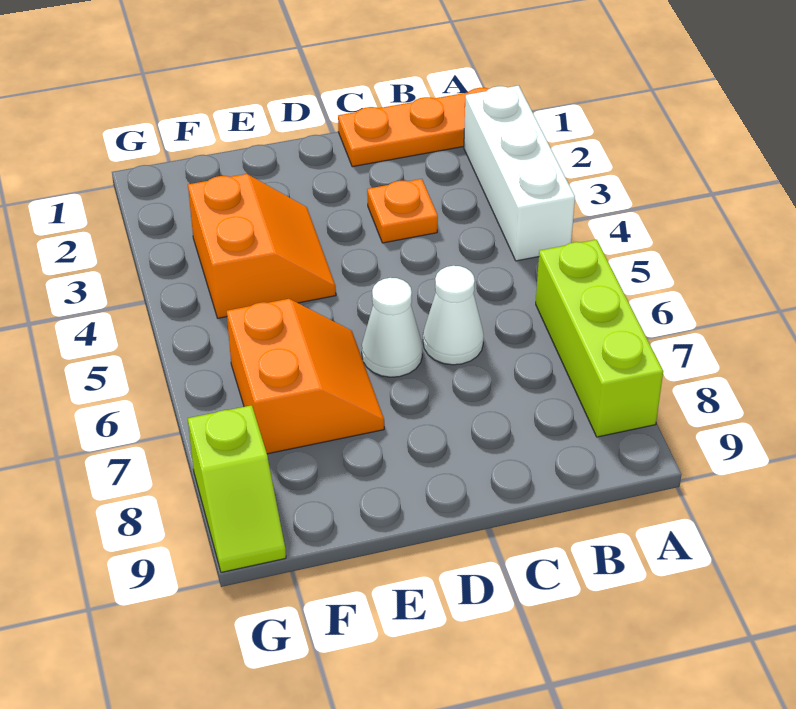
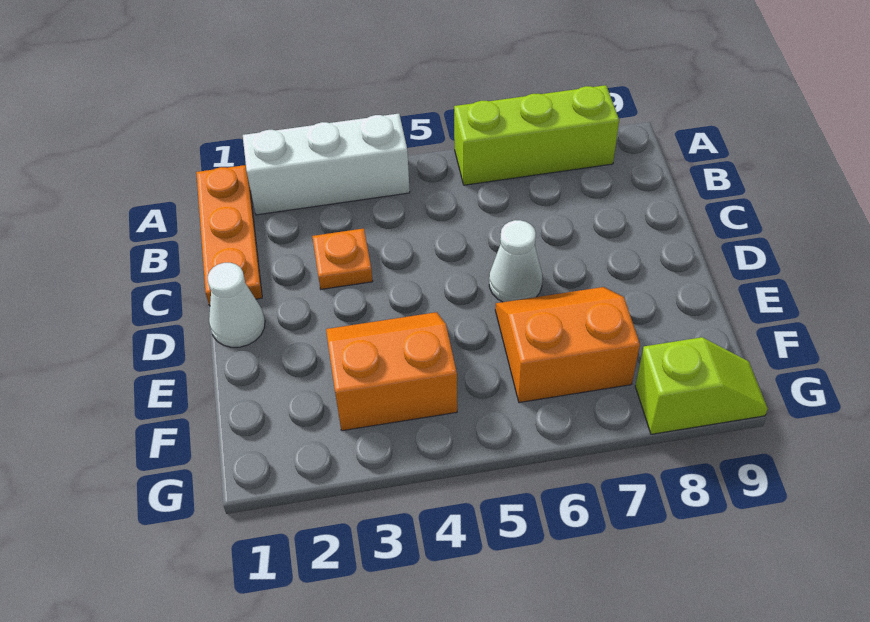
white cone C6 level 1 -> white cone D1 level 1

